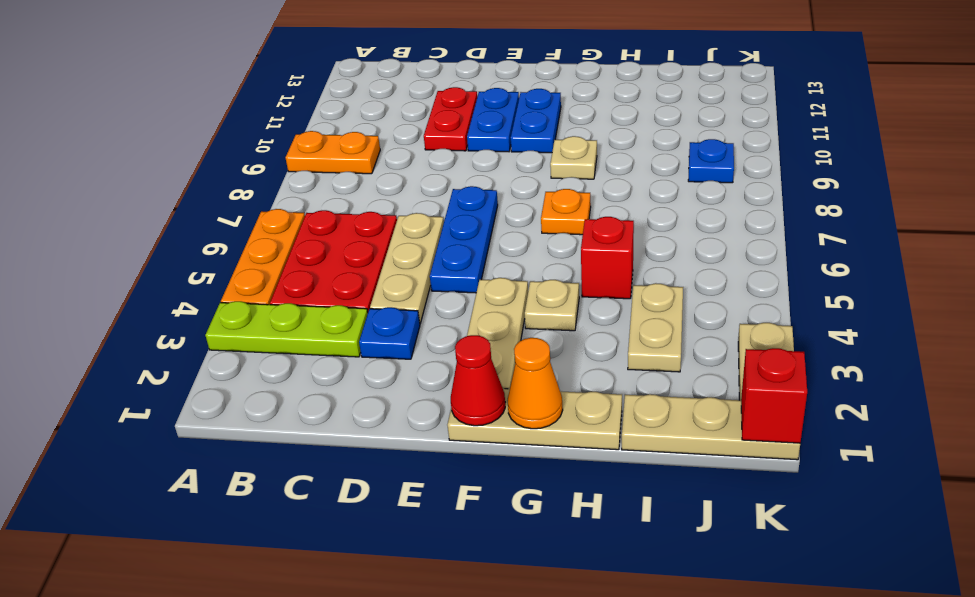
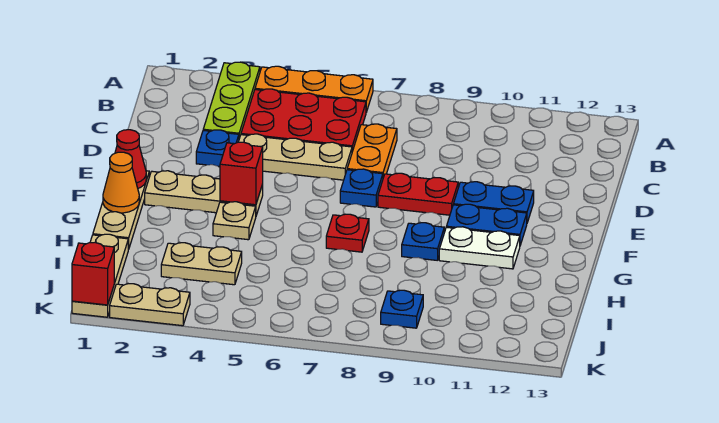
orange plate A9:B9 level 1 -> orange plate C7:D7 level 1
red plate D10:D11 level 1 -> red plate E8:E9 level 1
blue plate E5:E7 level 1 -> blue plate E7 level 1
orange plate G7 level 1 -> red plate G7 level 1
tan plate G9 level 1 -> blue plate G9 level 1
none -> white plate G10:G11 level 1
red brick H5 level 1 -> red brick F4 level 2

